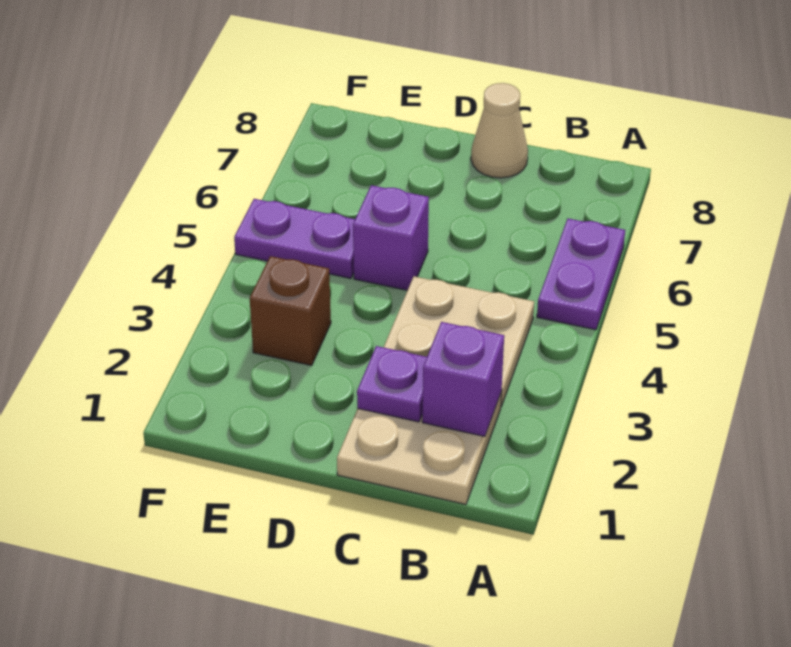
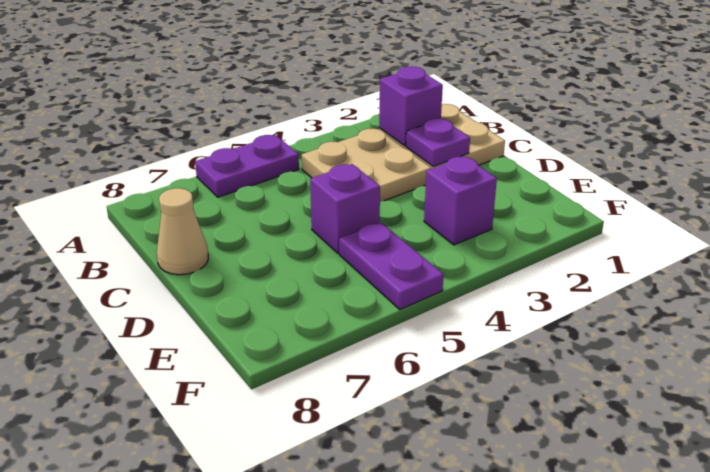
brown brick E3 level 1 -> purple brick E3 level 1

